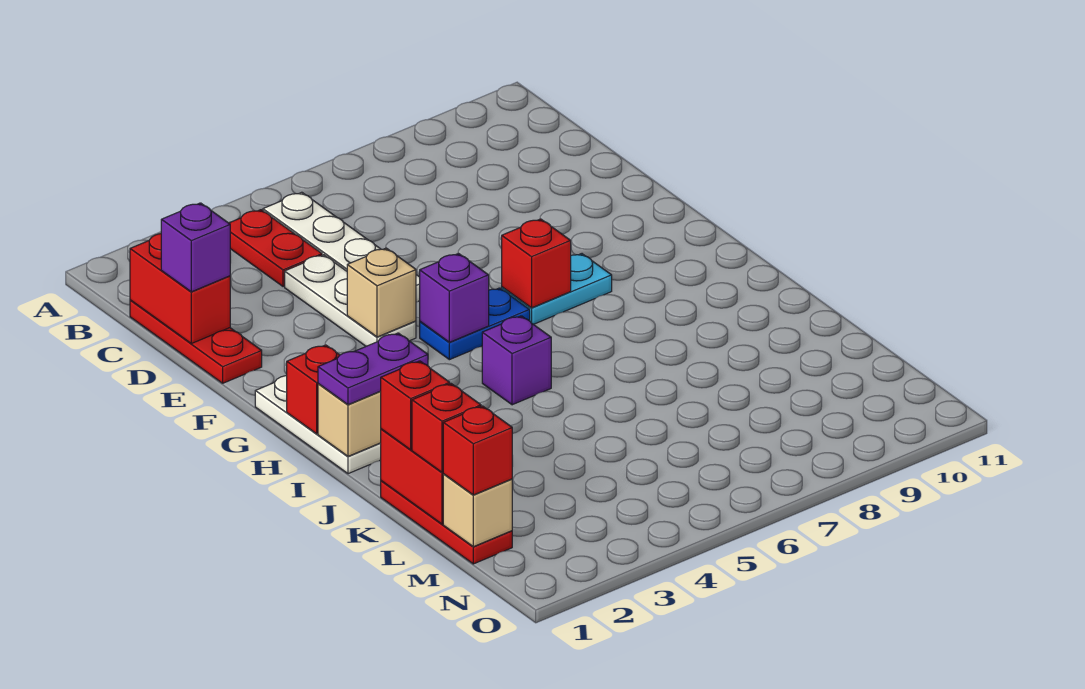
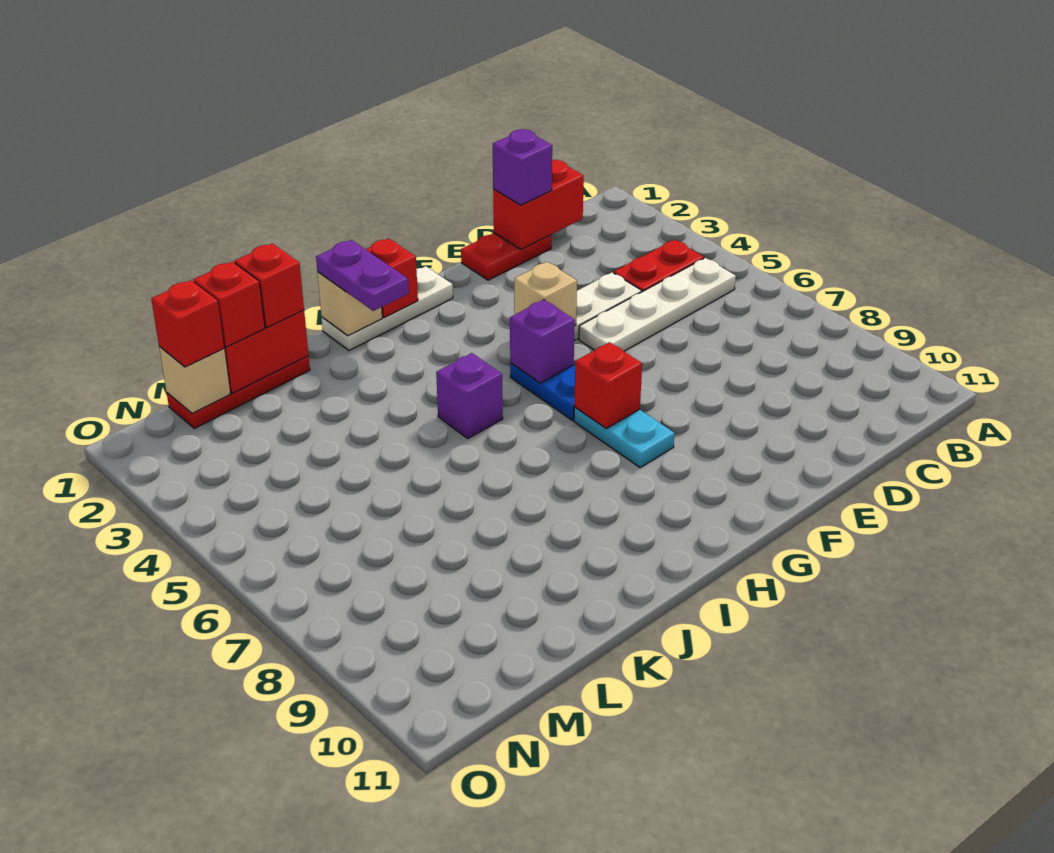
red plate C1:E1 level 1 -> red plate D1:E1 level 1

